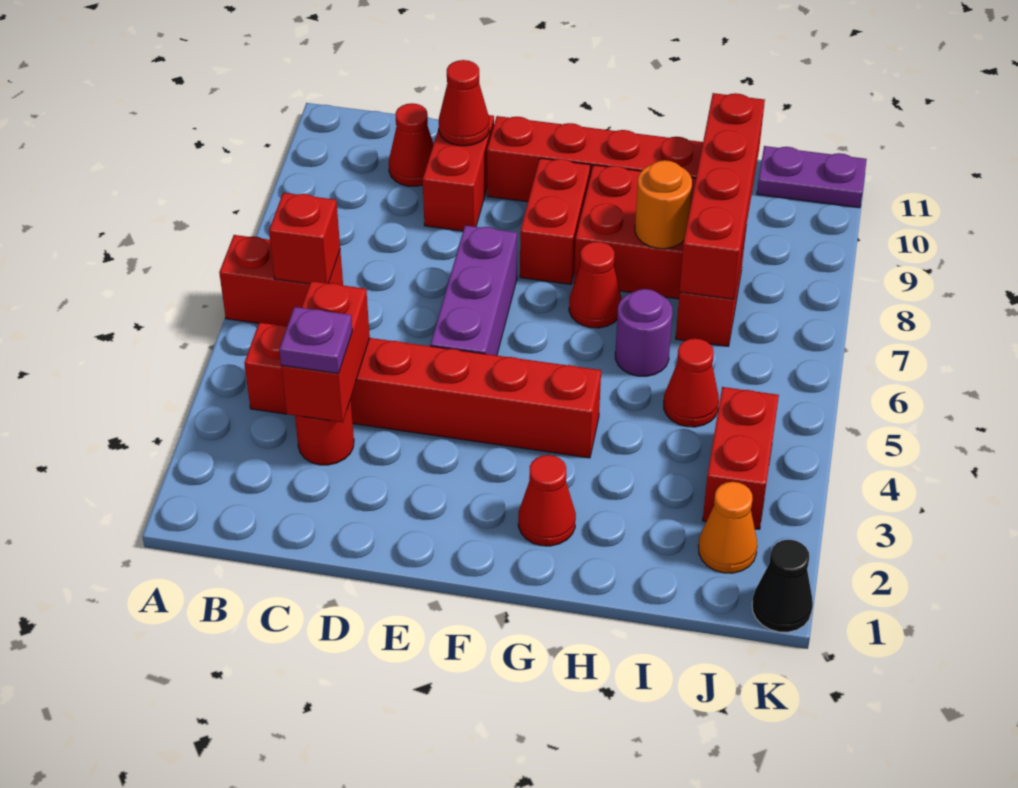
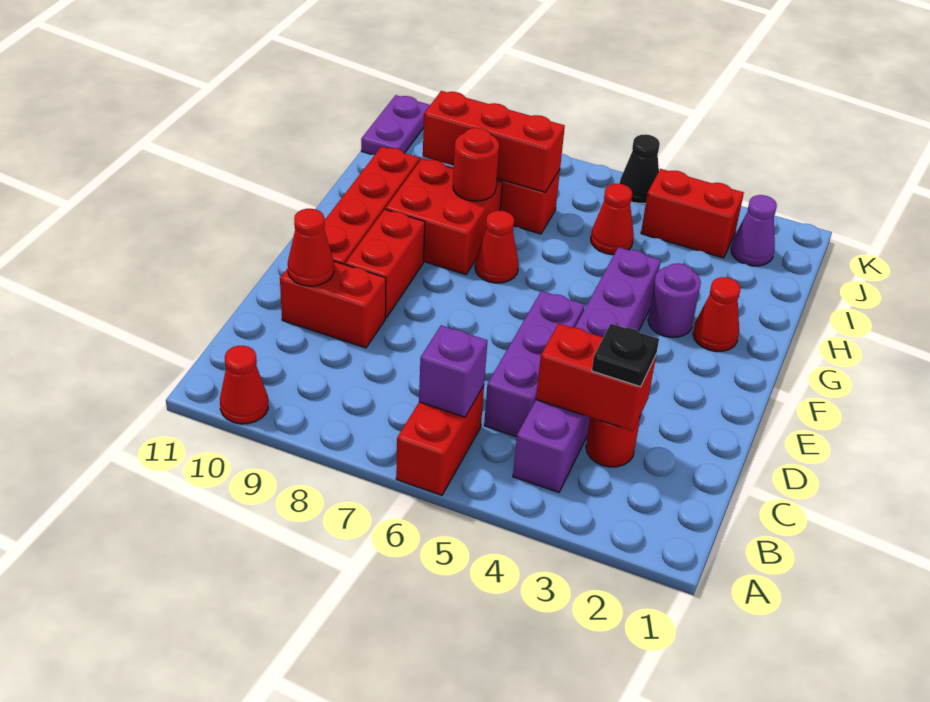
red brick B4:G4 level 1 -> purple brick B4:G4 level 1
red brick B6 level 2 -> purple brick B6 level 2
purple plate C3 level 3 -> black plate C3 level 3
red cone C10 level 1 -> red cone A10 level 1
purple brick E5:E7 level 1 -> purple brick C5:E5 level 1
red brick F8:F9 level 1 -> red brick E9:F9 level 1
purple round brick H6 level 1 -> purple round brick G3 level 1
orange round brick H8 level 2 -> red round brick H8 level 2
red brick I7:I10 level 2 -> red brick I7:I9 level 2
orange cone J2 level 1 -> purple cone J2 level 1
black cone K1 level 1 -> black cone K5 level 1

